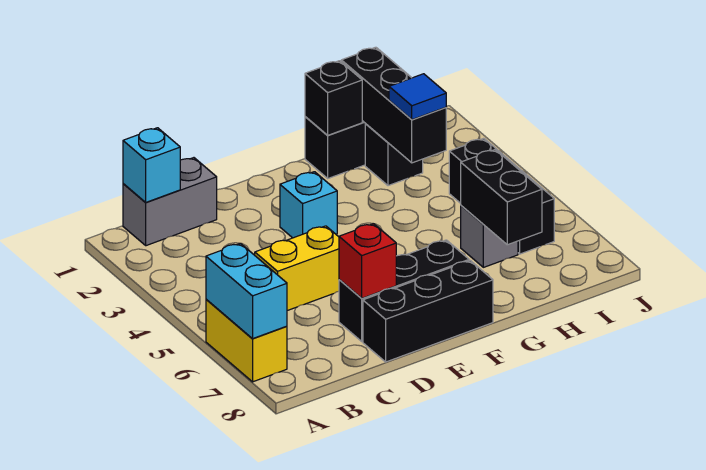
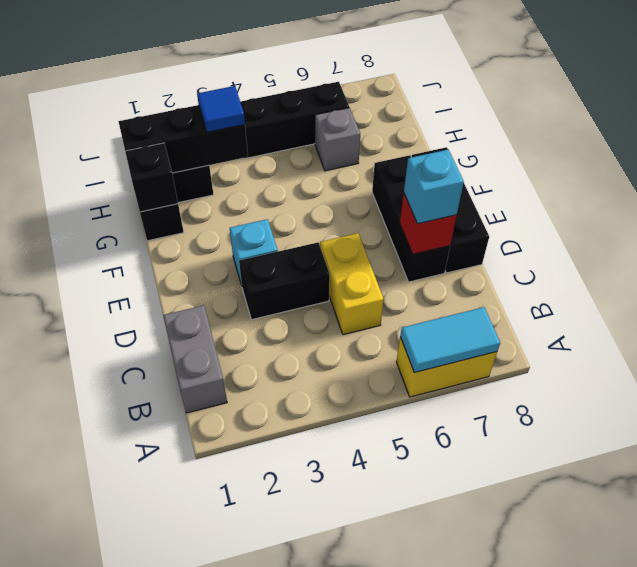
cyan brick A6:A7 level 2 -> cyan tile A6:A7 level 2
cyan brick B1 level 2 -> cyan brick D7 level 3
black brick H6:H7 level 2 -> black brick D3:D4 level 1

